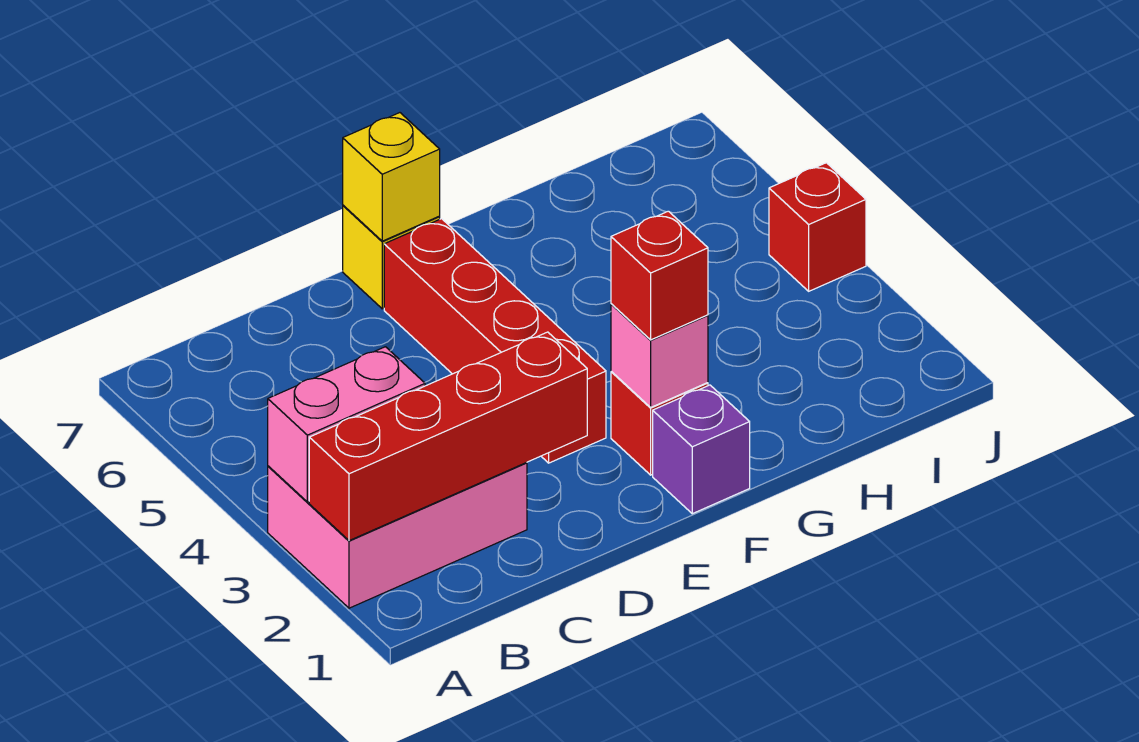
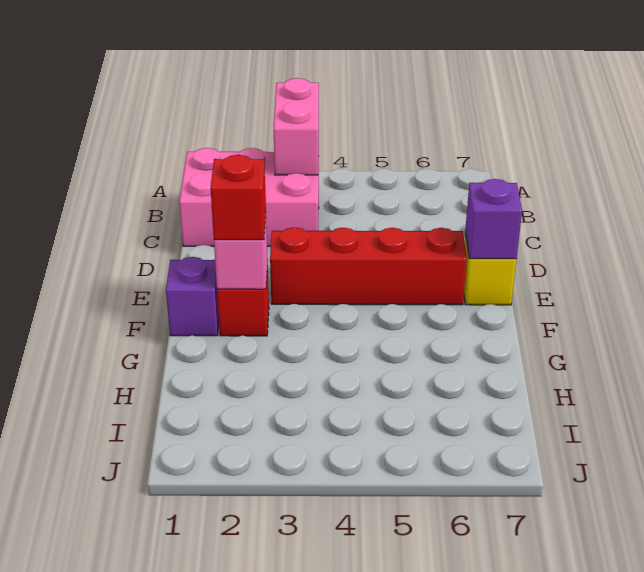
pink brick A2:C3 level 1 -> pink brick B1:C3 level 1
red brick A2:D2 level 2 -> none
yellow brick E7 level 2 -> purple brick E7 level 2
red brick J4 level 1 -> none

